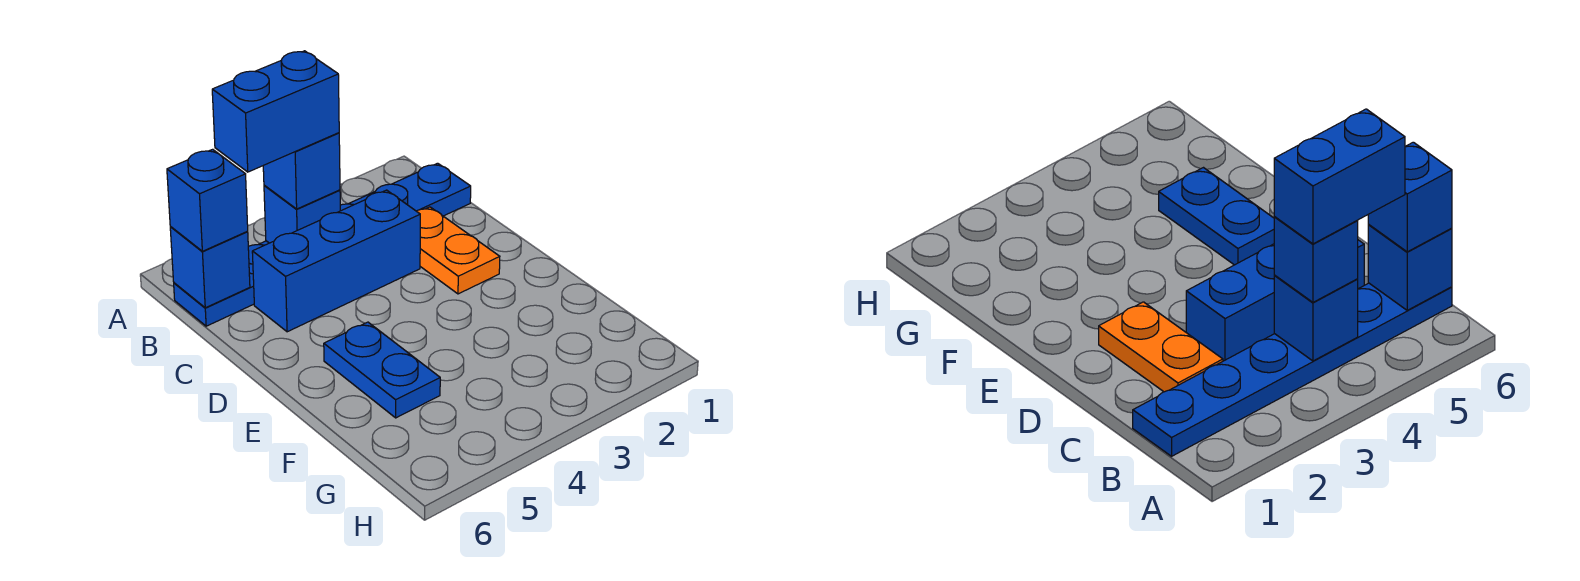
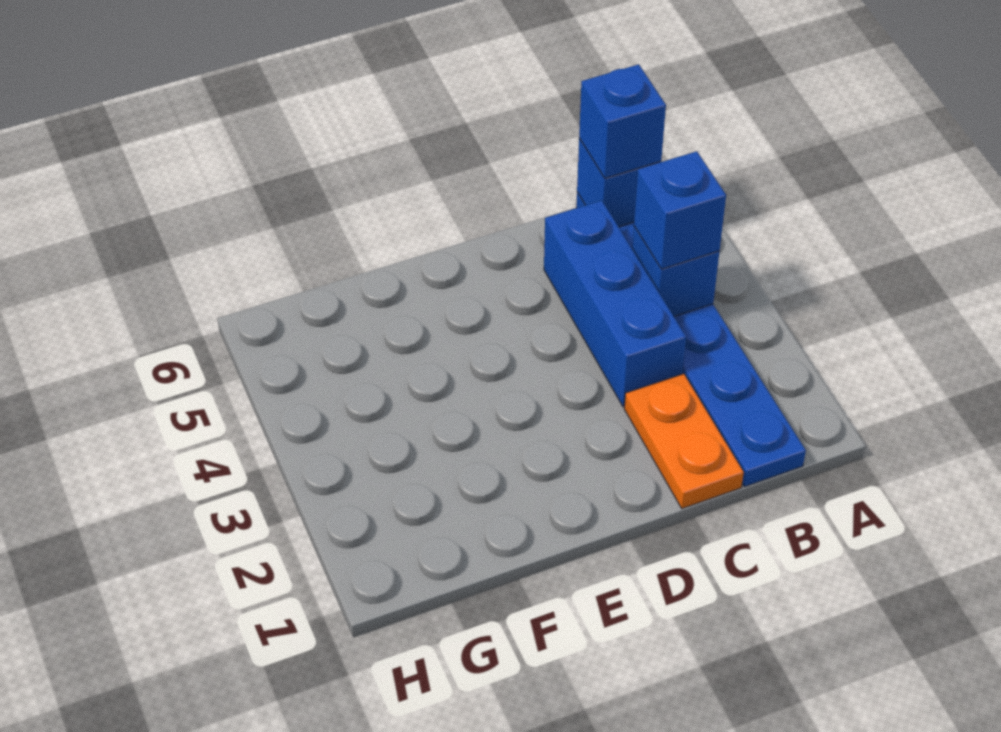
blue brick B4:B5 level 4 -> none
orange plate C2:D2 level 1 -> orange plate C1:C2 level 1
blue plate E5:F5 level 1 -> none

